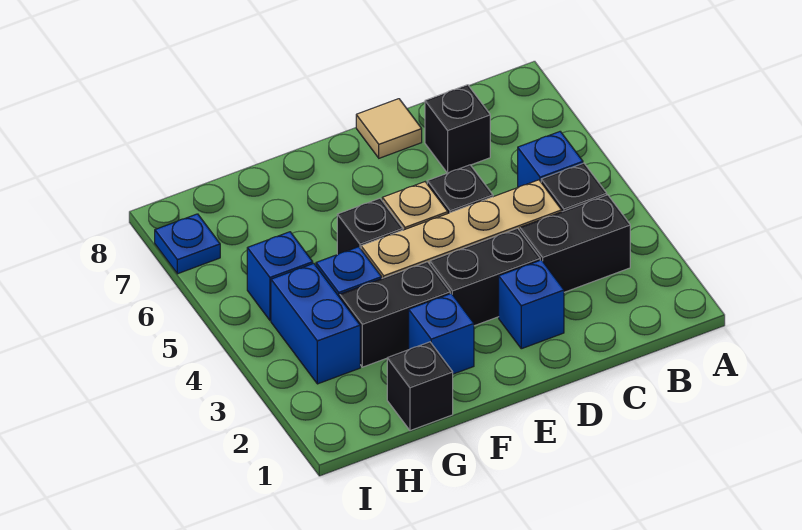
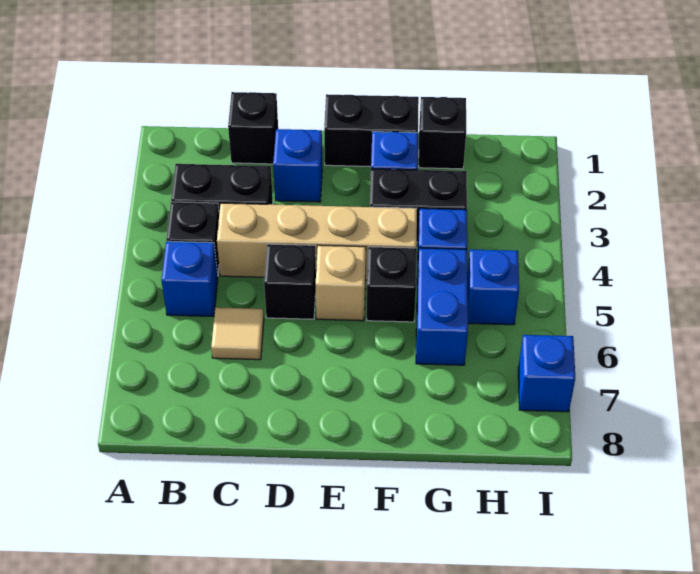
black brick C7 level 1 -> black brick C1 level 1
black brick D3:E3 level 1 -> black brick E1:F1 level 1
tan tile D8 level 1 -> tan tile C6 level 1
blue brick H3:H4 level 1 -> blue brick G5:G6 level 1
blue plate I7 level 1 -> blue brick I7 level 1

